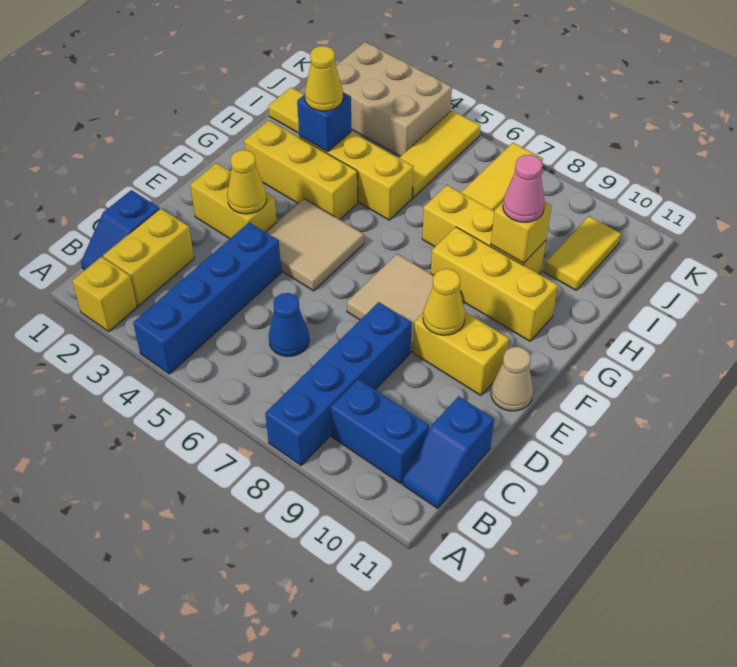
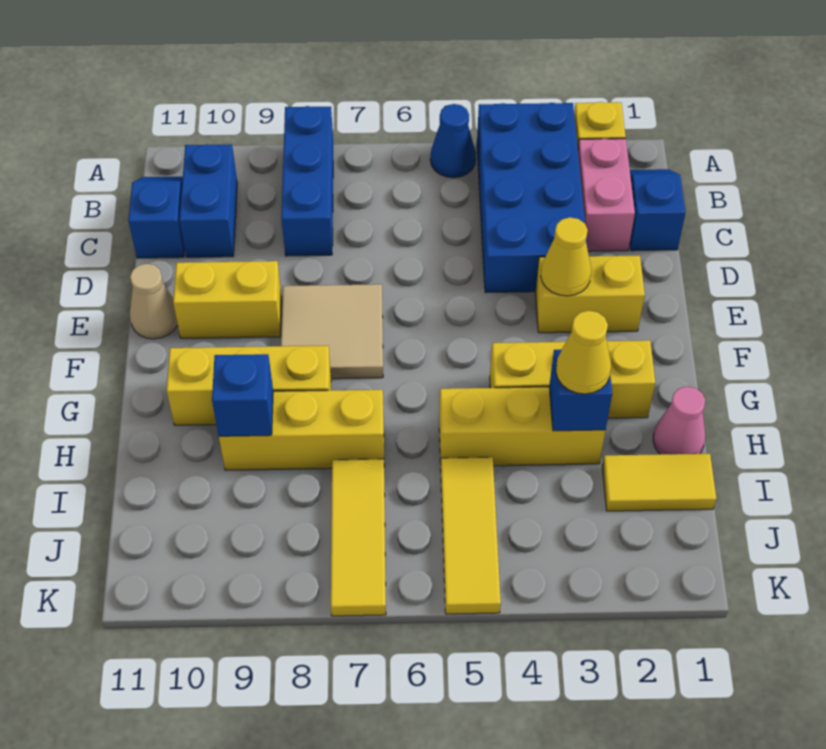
blue brick A4:D4 level 1 -> blue brick A3:D4 level 1
blue brick A8:D8 level 1 -> blue brick A8:C8 level 1
yellow brick B2:C2 level 1 -> pink brick B2:C2 level 1
blue brick B9:B10 level 1 -> blue brick B10:C10 level 1
blue cone C6 level 1 -> blue cone A5 level 1
tan tile E4:F5 level 1 -> none
yellow cone E9 level 2 -> none
yellow brick H9 level 2 -> blue brick H9 level 2
pink cone H9 level 3 -> pink cone H1 level 1
yellow tile I10:J10 level 1 -> none
tan brick J2:K4 level 1 -> none

